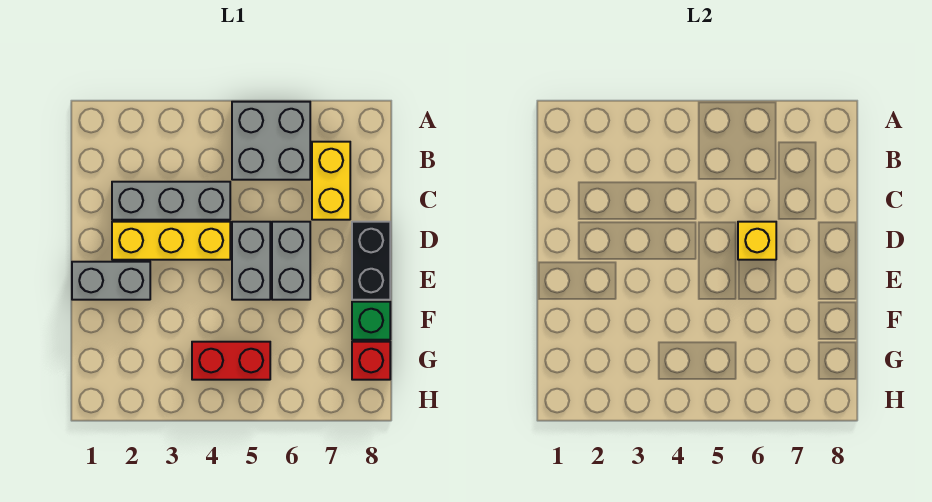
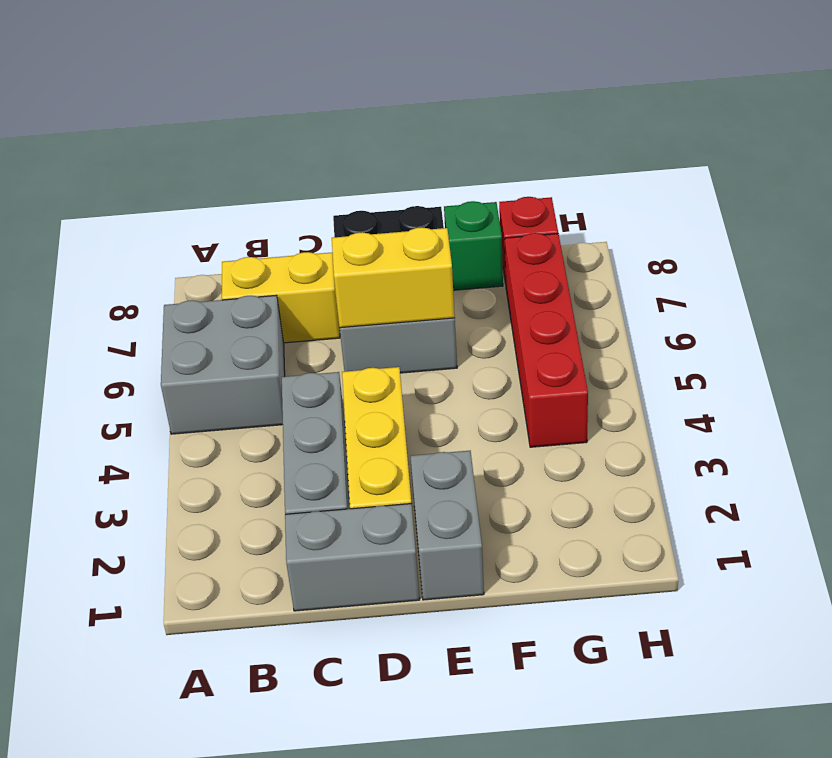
grey brick D5:E5 level 1 -> grey brick C1:D1 level 1
yellow brick D6 level 2 -> yellow brick D6:E6 level 2
red brick G4:G5 level 1 -> red brick G4:G7 level 1

